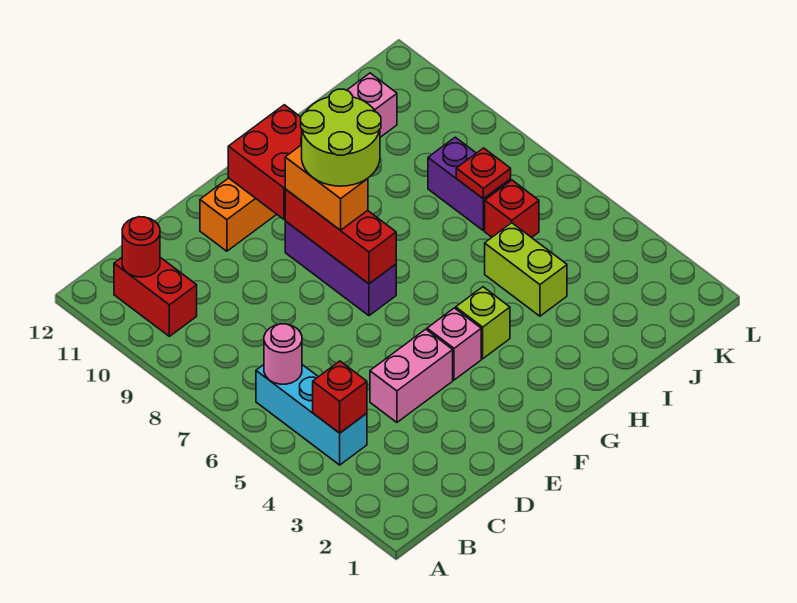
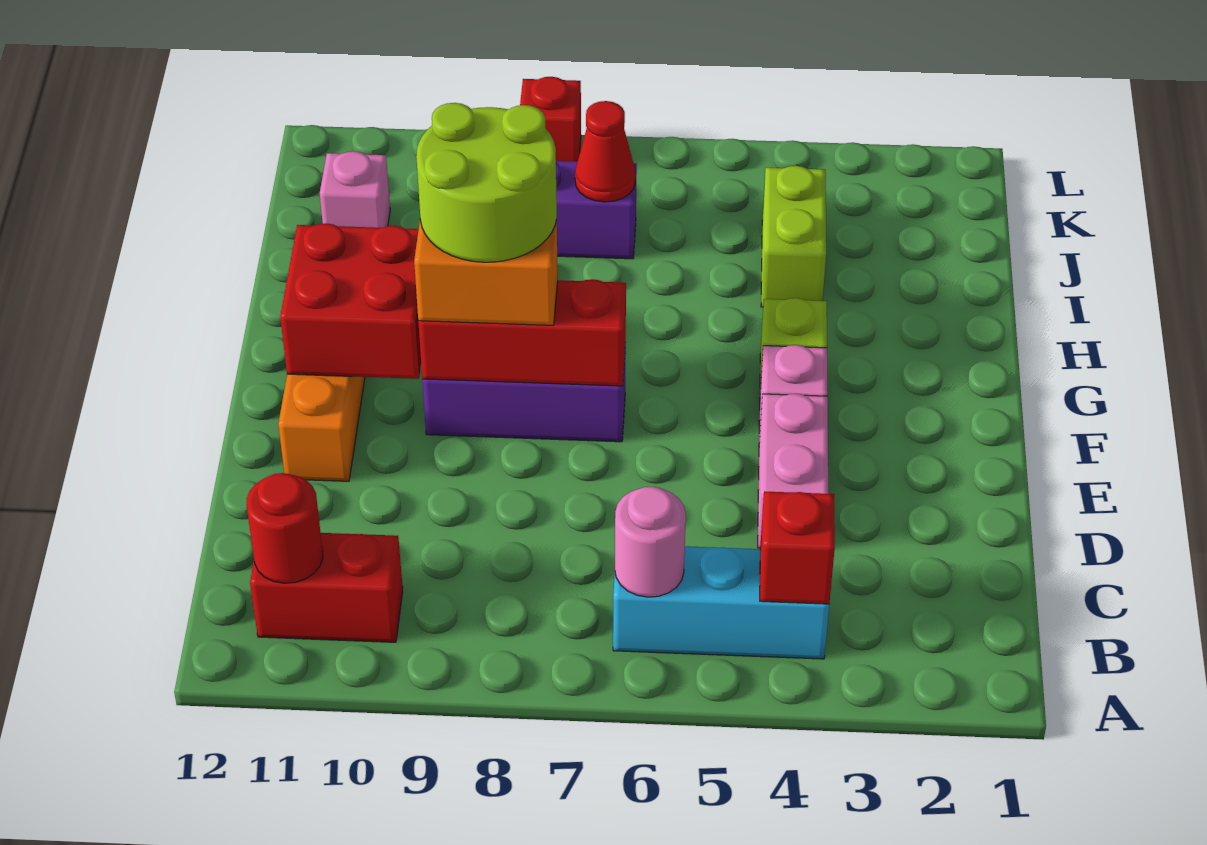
lime brick I4:I5 level 1 -> lime brick I4:J4 level 1
red brick J6 level 1 -> red brick L8 level 1
red plate J7 level 2 -> red cone J7 level 2

